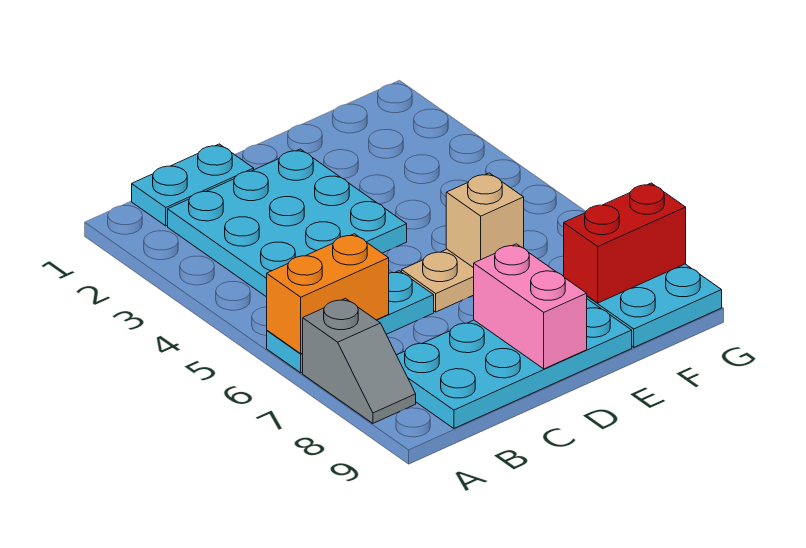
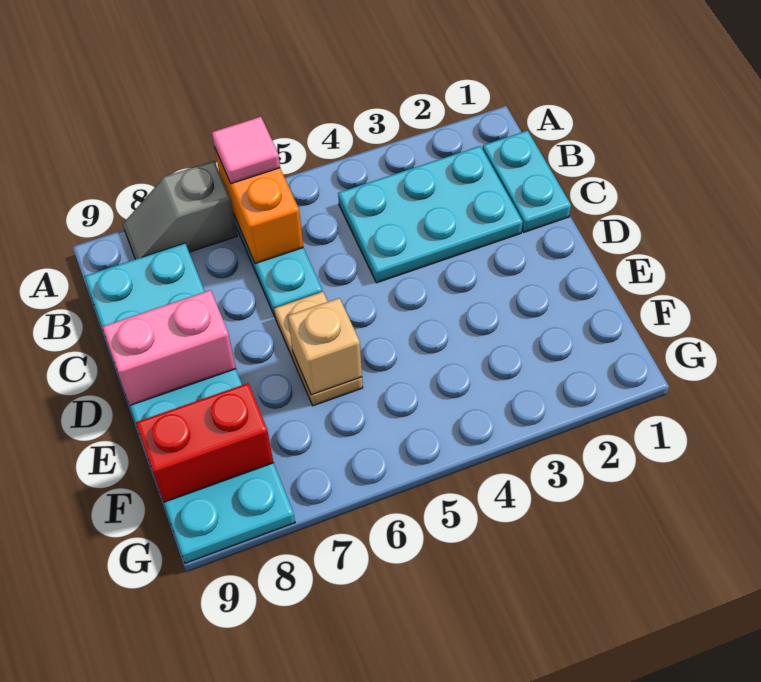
none -> pink tile A6 level 3
cyan plate B2:D4 level 1 -> cyan plate B2:C4 level 1
red brick F8:G8 level 2 -> red brick F8:F9 level 2

